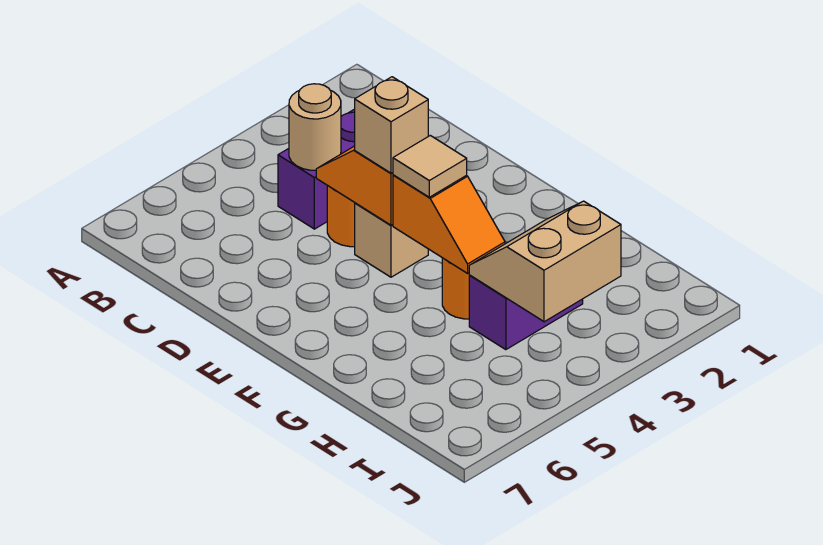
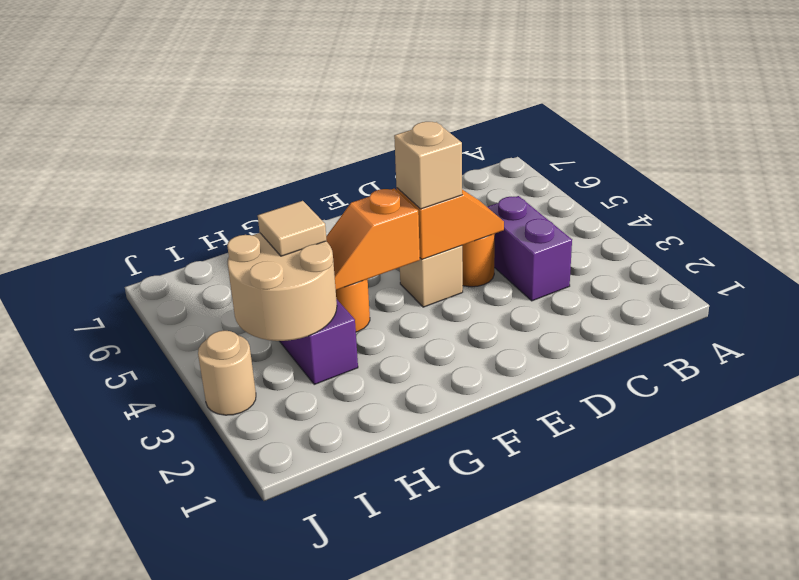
tan round brick C4 level 2 -> tan round brick J3 level 1
tan tile F4 level 3 -> tan tile H4 level 3
tan slope H3:I4 level 2 top I -> tan round brick H3:I4 level 2

